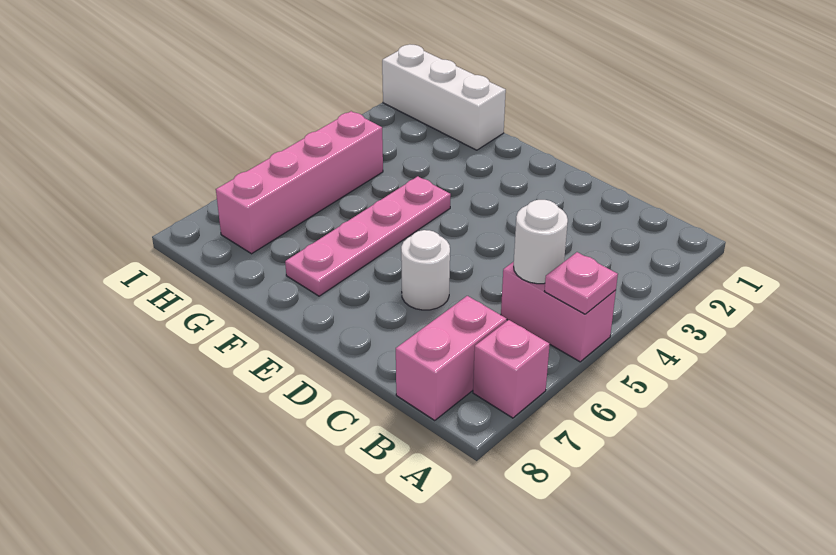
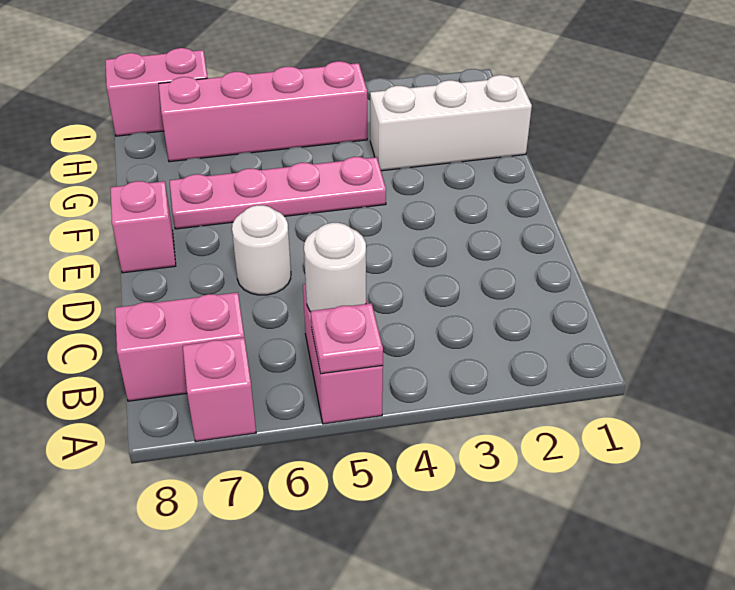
none -> pink brick E8 level 1
white brick G1:I1 level 1 -> white brick G1:G3 level 1
none -> pink brick I7:I8 level 1

